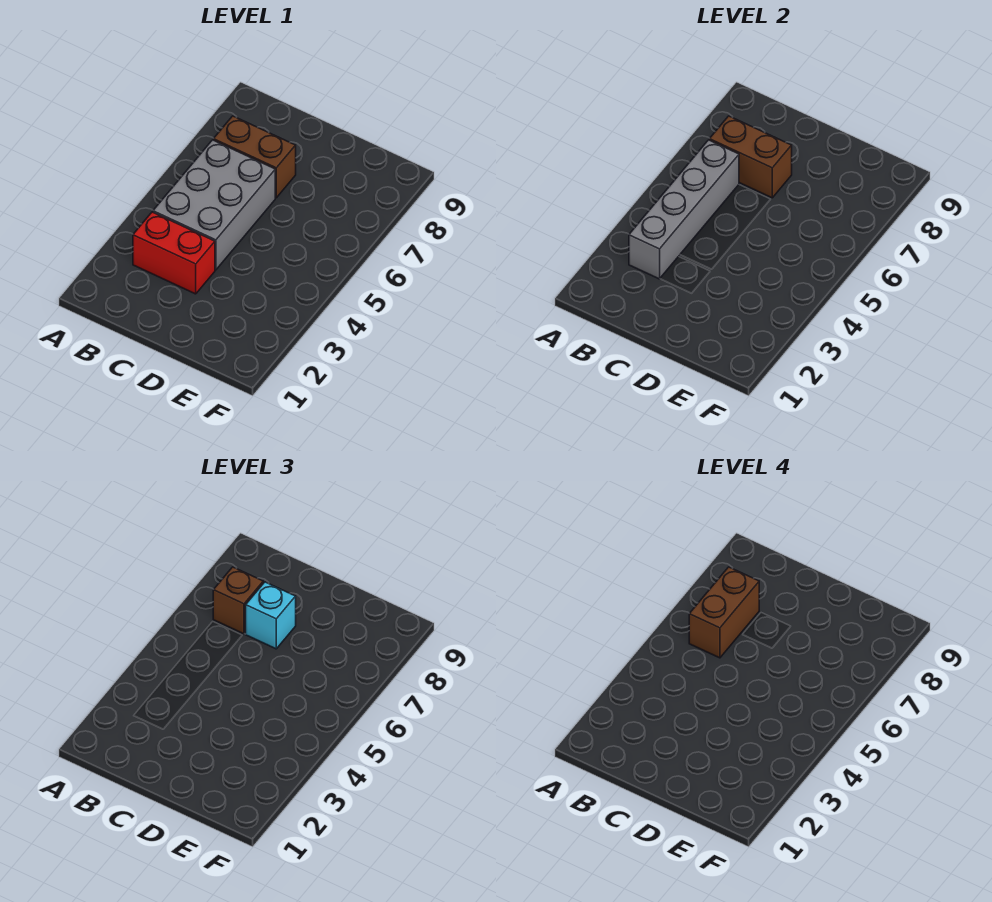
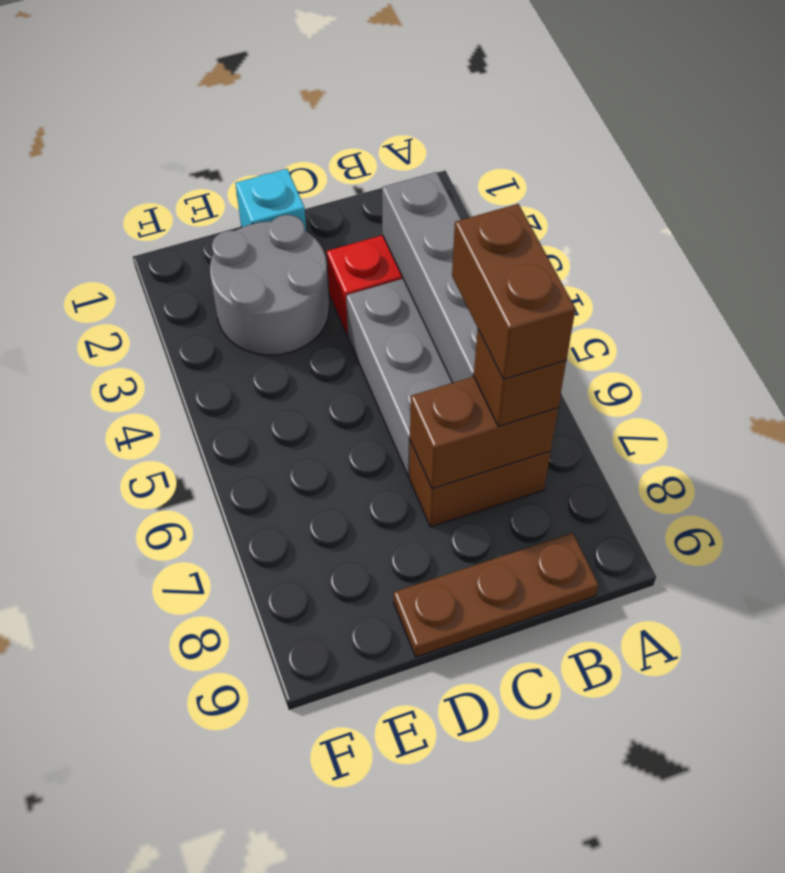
none -> brown plate B9:D9 level 1
cyan brick C7 level 3 -> cyan brick D1 level 1
none -> grey round brick D2:E3 level 1

